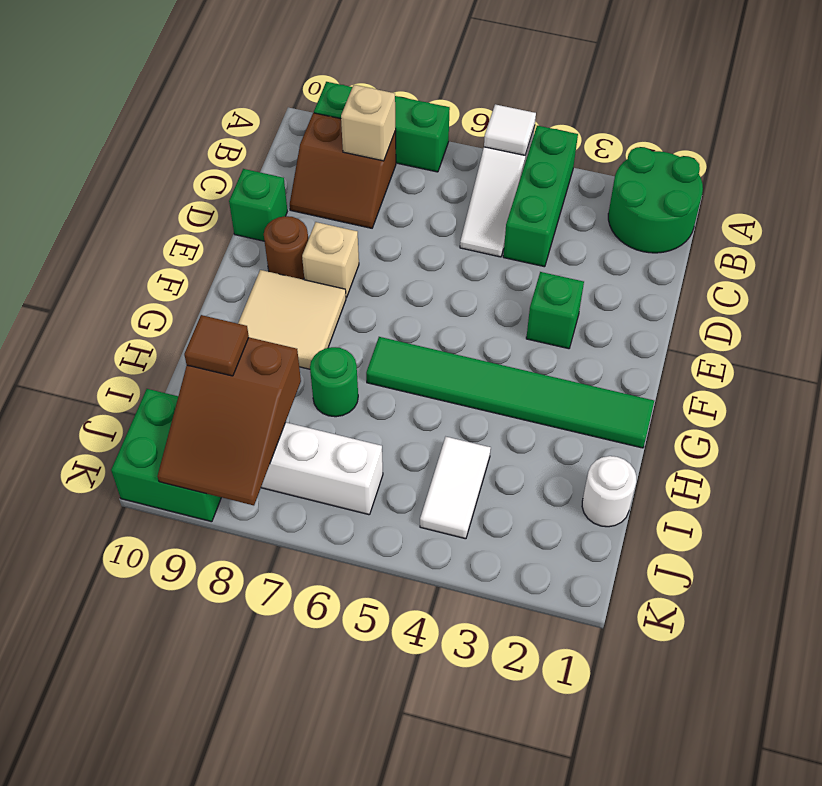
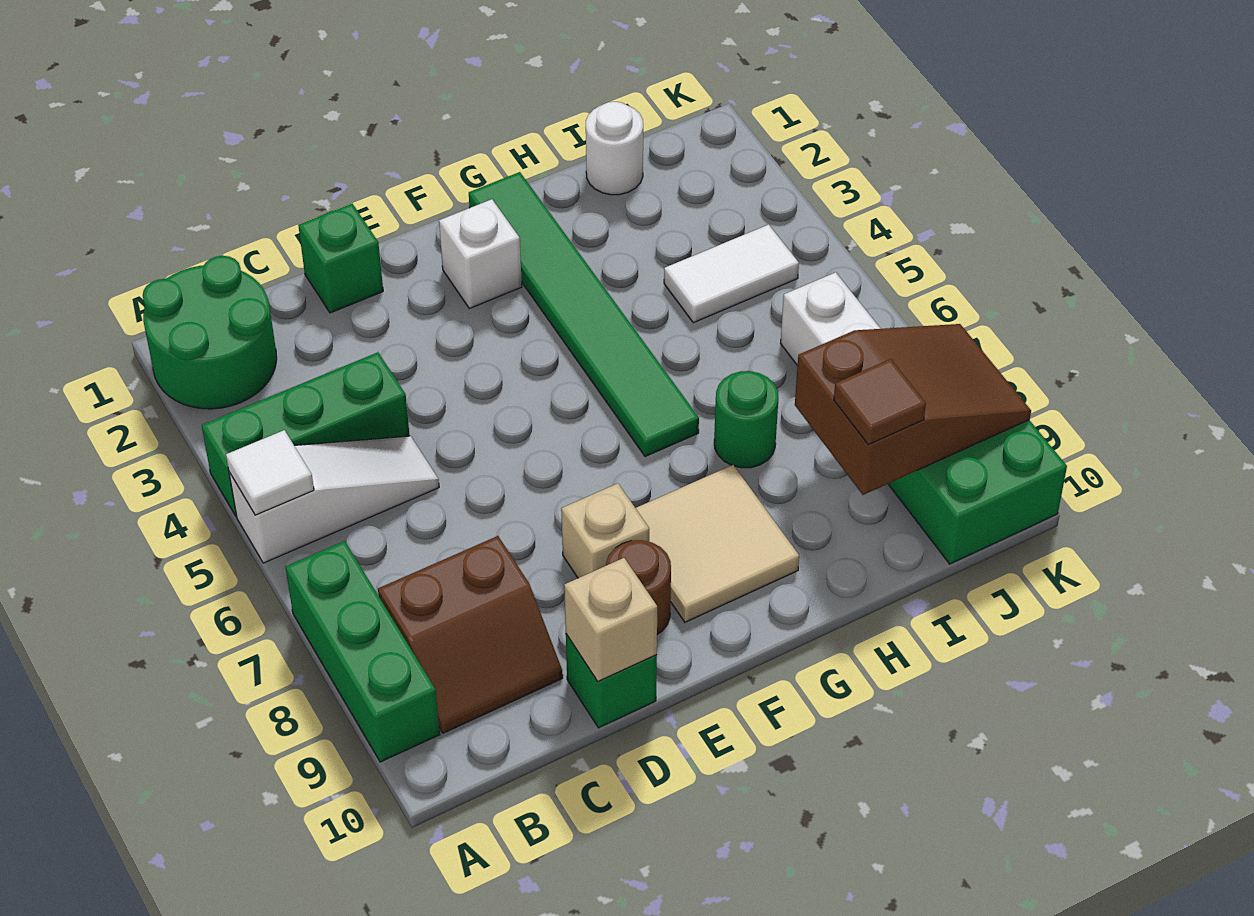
brown slope B8:C9 level 1 top B -> brown slope B8:C9 level 1 top 8
tan brick B8 level 2 -> tan brick D10 level 2
green brick E3 level 1 -> green brick D1 level 1
none -> white brick F2 level 1

